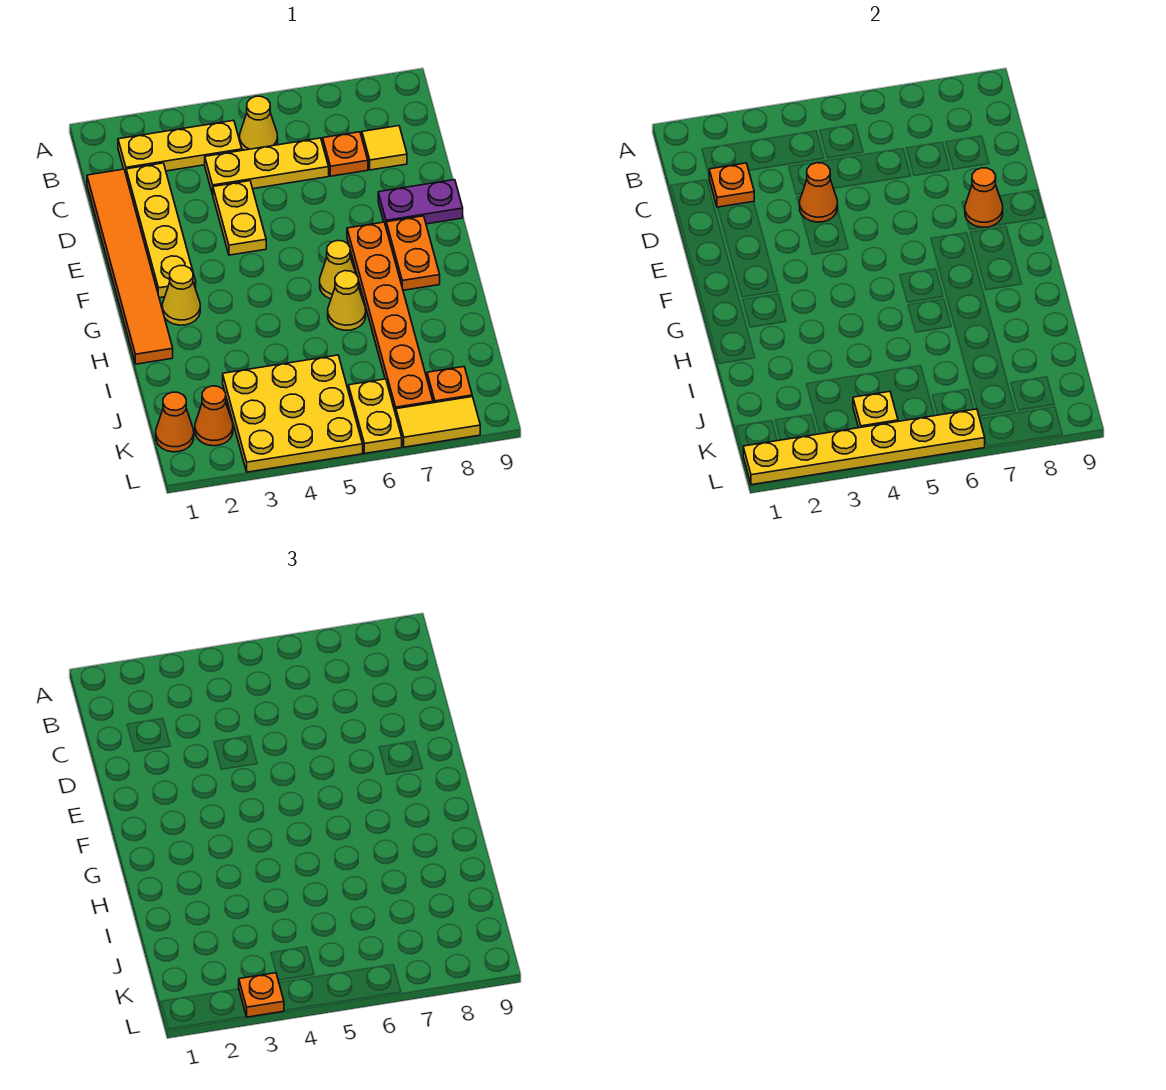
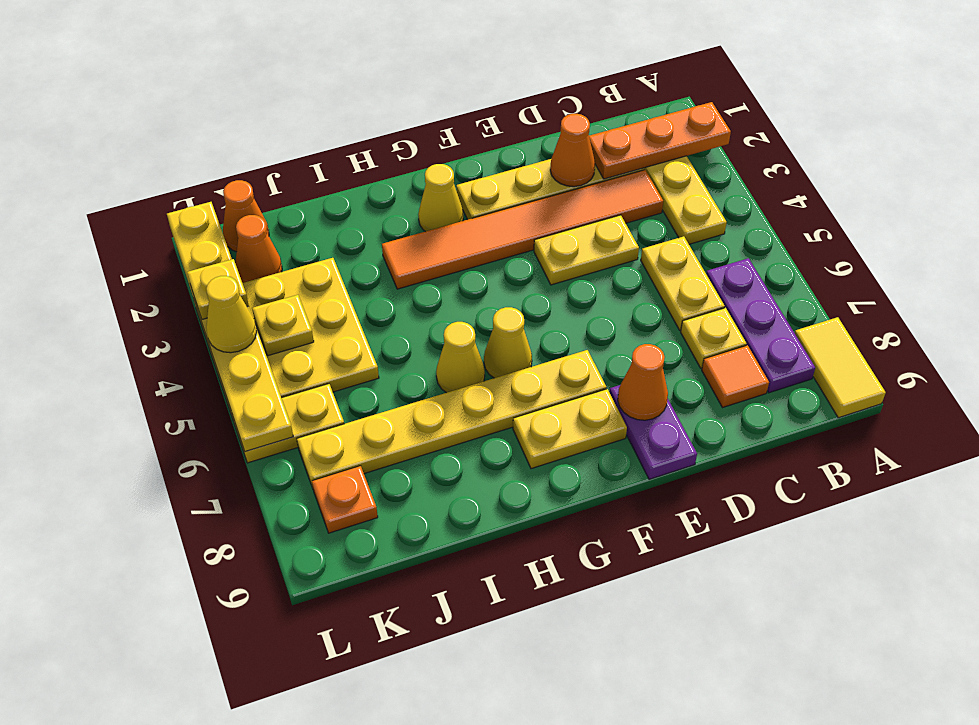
yellow cone B5 level 1 -> yellow cone L4 level 3
none -> purple plate B6:B8 level 1
orange tile C1:H1 level 1 -> orange tile C3:H3 level 1
orange plate C2 level 2 -> orange plate A2:C2 level 2
yellow plate C4:C6 level 1 -> yellow plate C5:C6 level 1
orange plate C7 level 1 -> yellow plate C7 level 1
yellow tile C8 level 1 -> orange tile C8 level 1
orange cone D4 level 2 -> orange cone D2 level 2
orange plate F7:K7 level 1 -> yellow plate F7:K7 level 1
orange plate F8:G8 level 1 -> yellow plate F8:G8 level 1
orange plate L3 level 3 -> yellow plate L3 level 3
yellow tile L7:L8 level 1 -> yellow tile A8:A9 level 1

